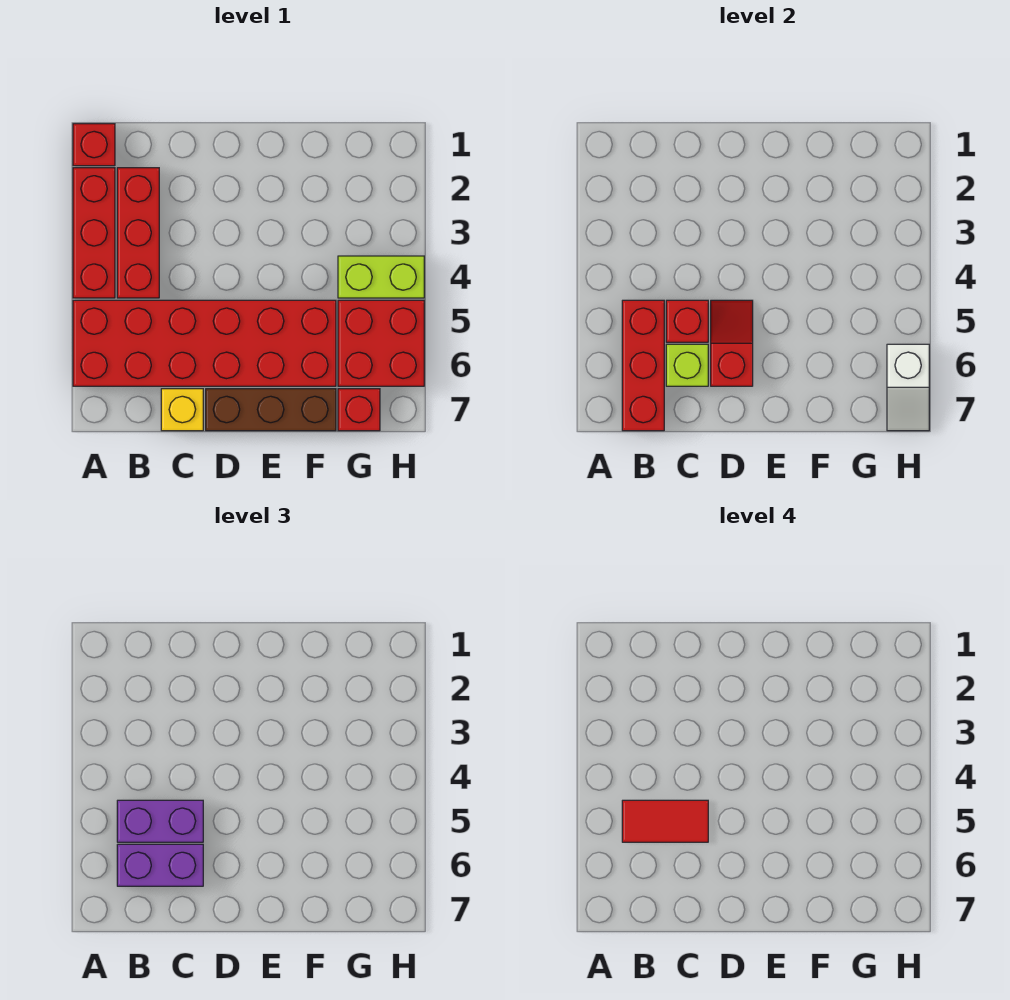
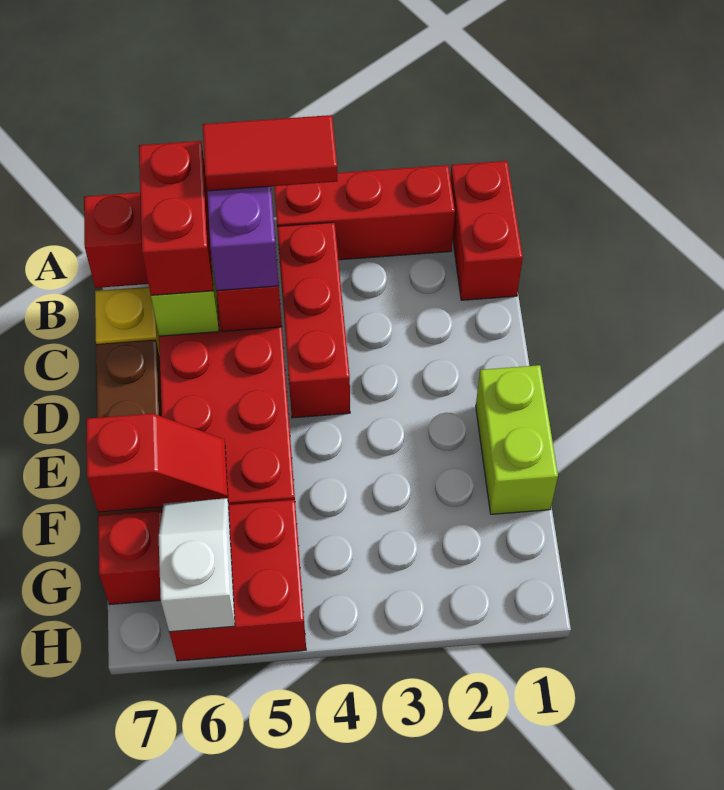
red brick A1 level 1 -> red brick A1:B1 level 1
red brick B2:B4 level 1 -> red brick B4:D4 level 1
red tile B5:C5 level 4 -> red tile B4:B5 level 4
purple brick B6:C6 level 3 -> red brick B6:C6 level 3
red slope D5:D6 level 2 top 6 -> red slope F6:F7 level 2 top 7
lime brick G4:H4 level 1 -> lime brick E1:F1 level 1
white slope H6:H7 level 2 top 6 -> white slope G6:H6 level 2 top H

